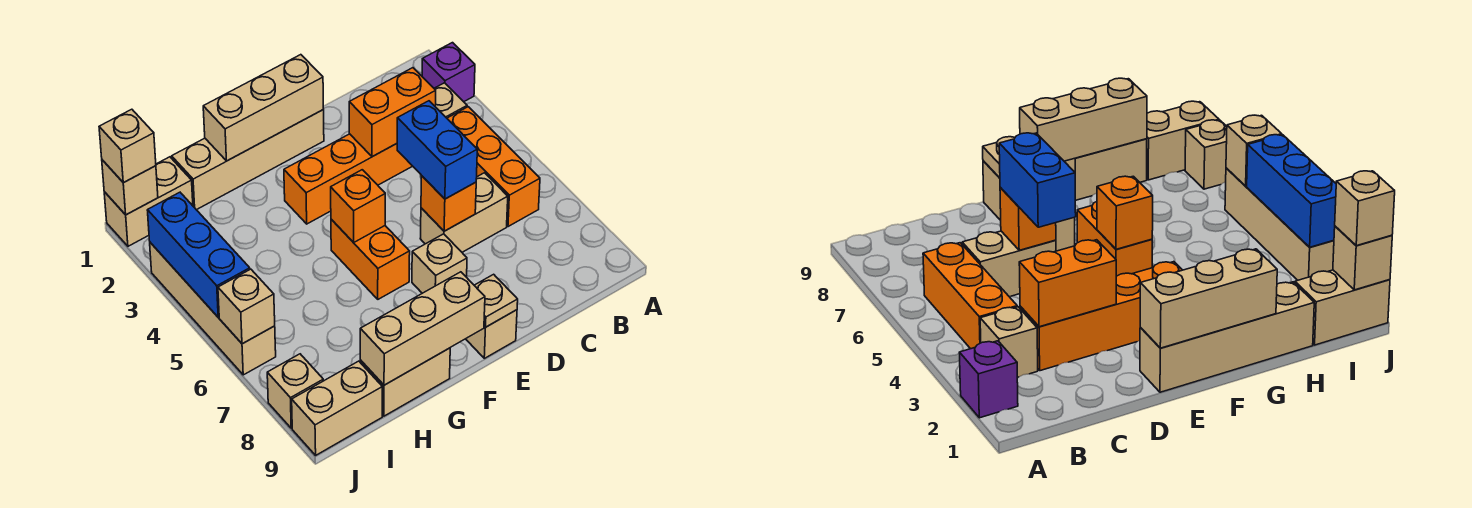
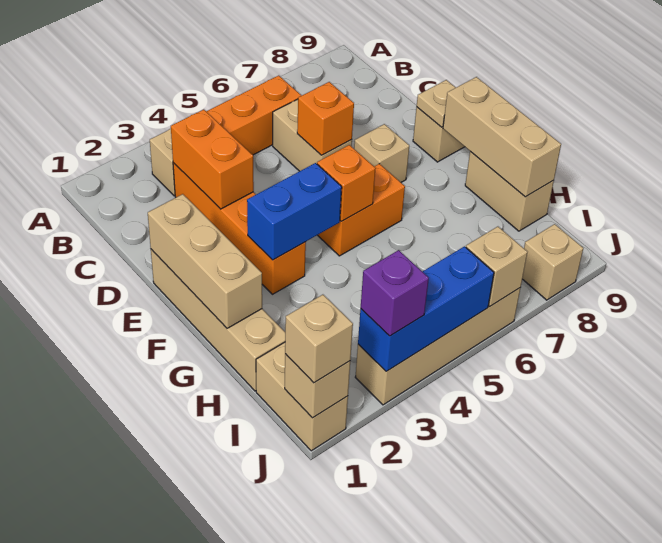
purple brick A2 level 1 -> purple brick J3 level 3
blue brick D5:D6 level 3 -> blue brick F3:F4 level 2
tan brick I9:J9 level 1 -> none

